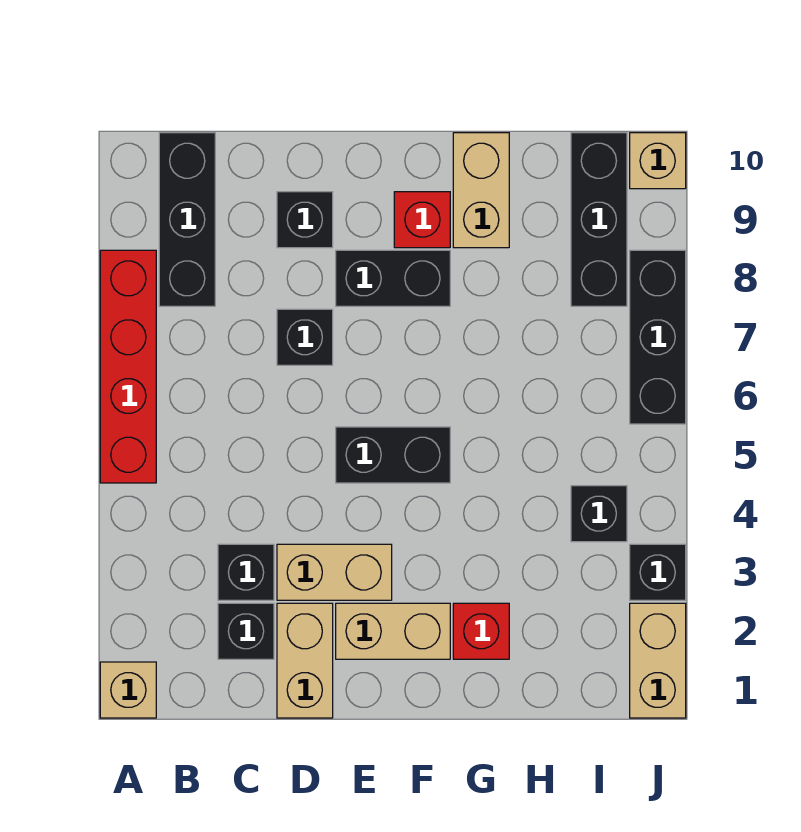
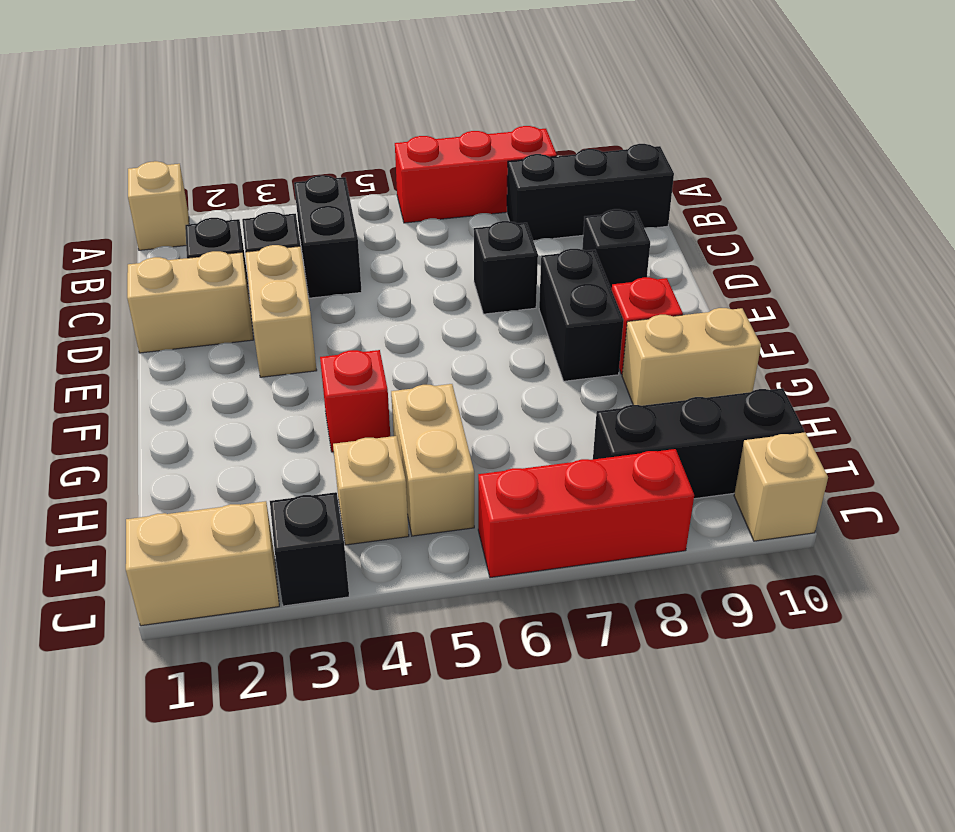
red brick A5:A8 level 1 -> red brick A6:A8 level 1
tan brick E2:F2 level 1 -> tan brick H5:I5 level 1
black brick E5:F5 level 1 -> black brick B4:C4 level 1
red brick G2 level 1 -> red brick G4 level 1
black brick I4 level 1 -> tan brick I4 level 1
black brick J6:J8 level 1 -> red brick J6:J8 level 1

